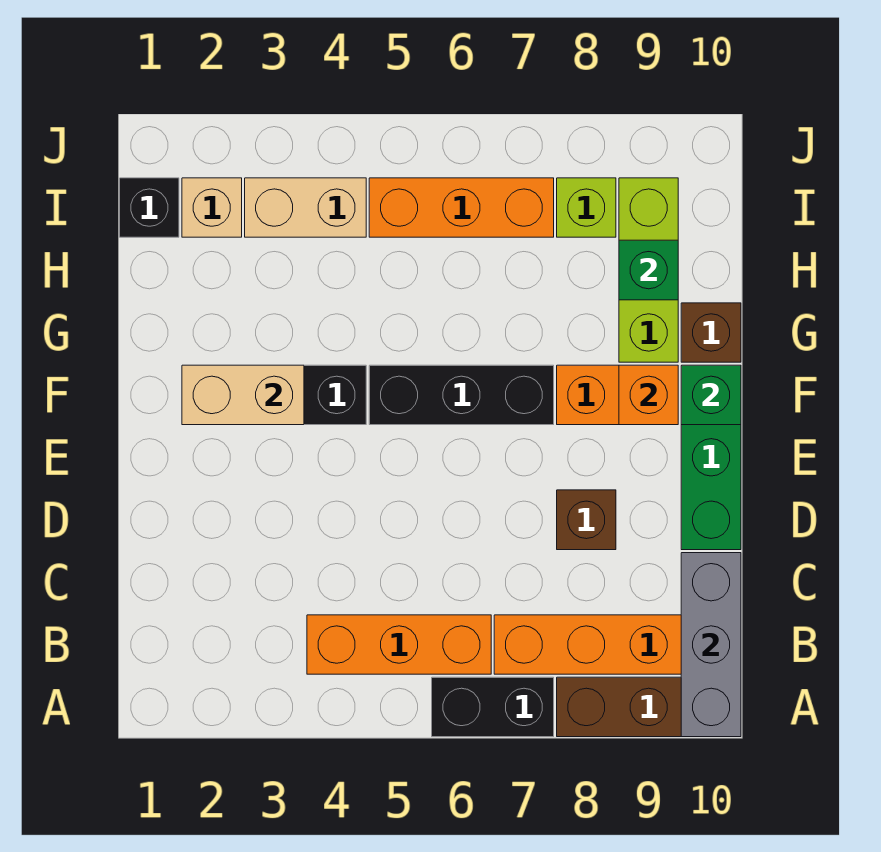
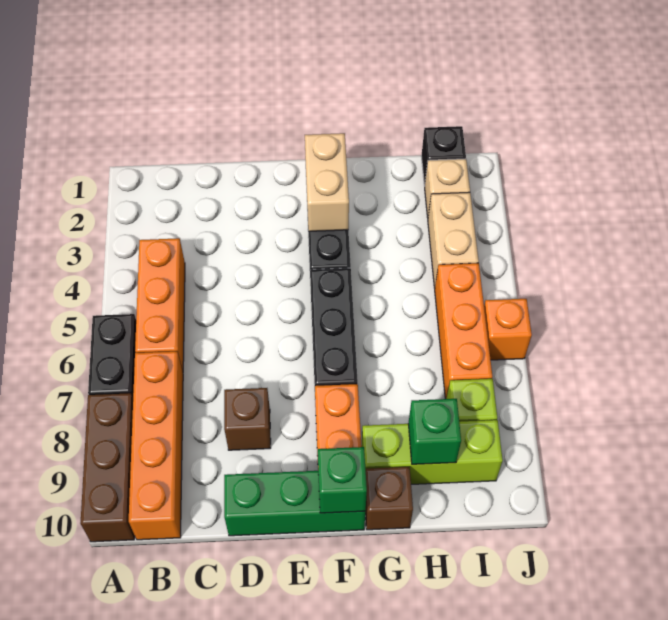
grey brick A10:C10 level 2 -> none
orange brick F9 level 2 -> orange brick J6 level 1

